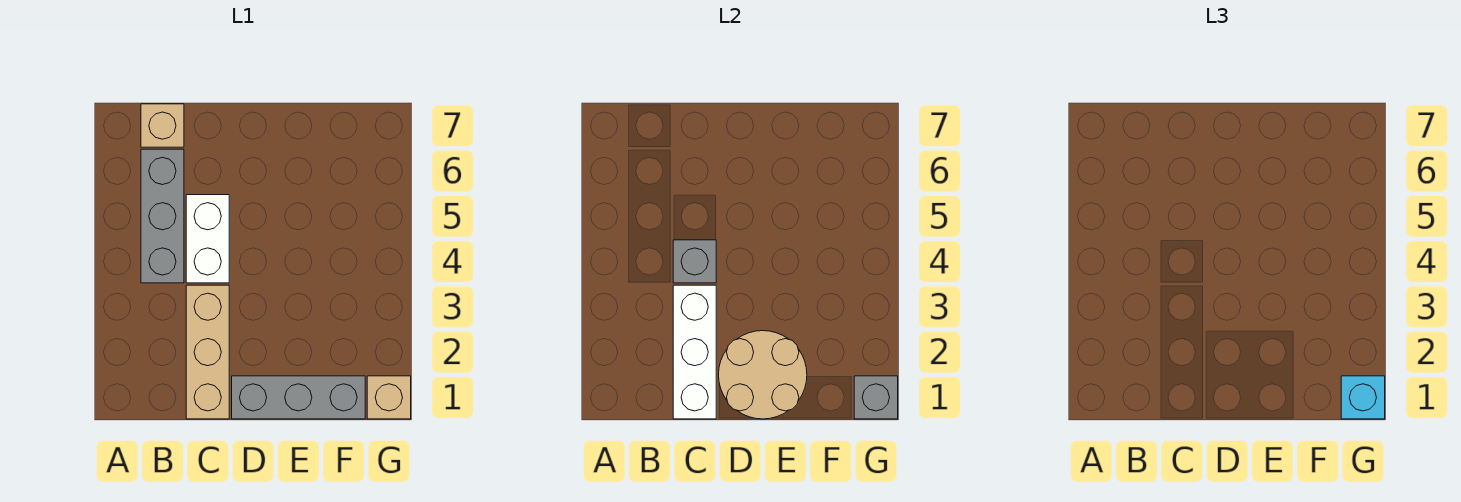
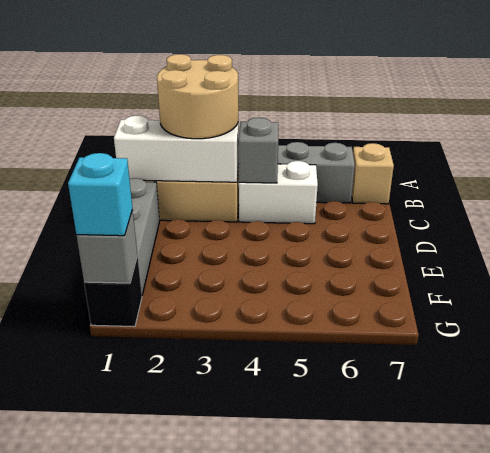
tan round brick D1:E2 level 2 -> tan round brick B2:C3 level 3
tan brick G1 level 1 -> black brick G1 level 1

